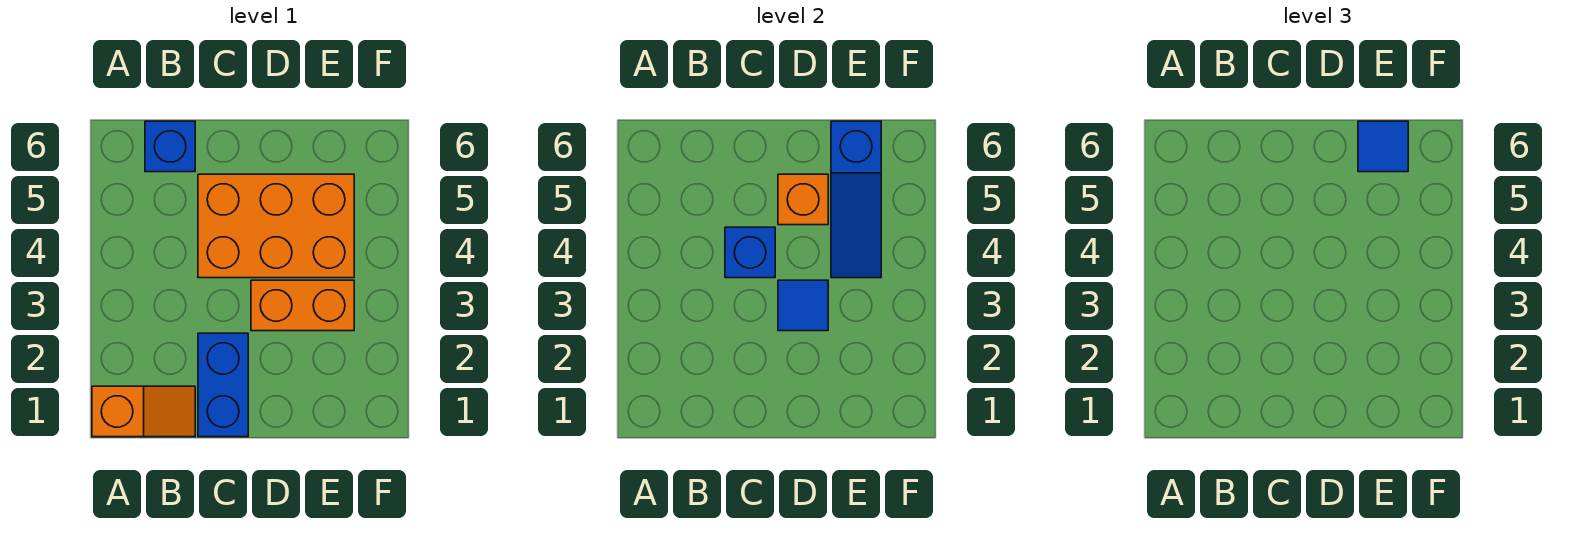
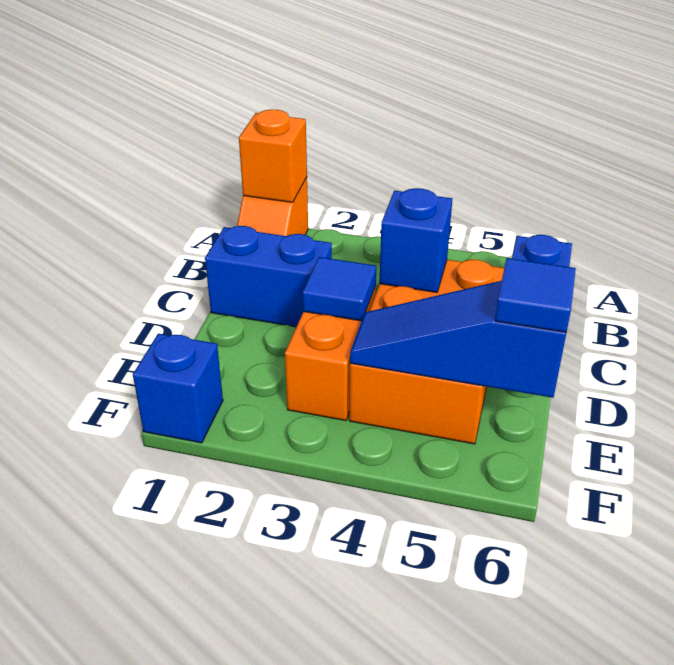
orange brick D5 level 2 -> orange brick A1 level 2
none -> blue brick F1 level 1

